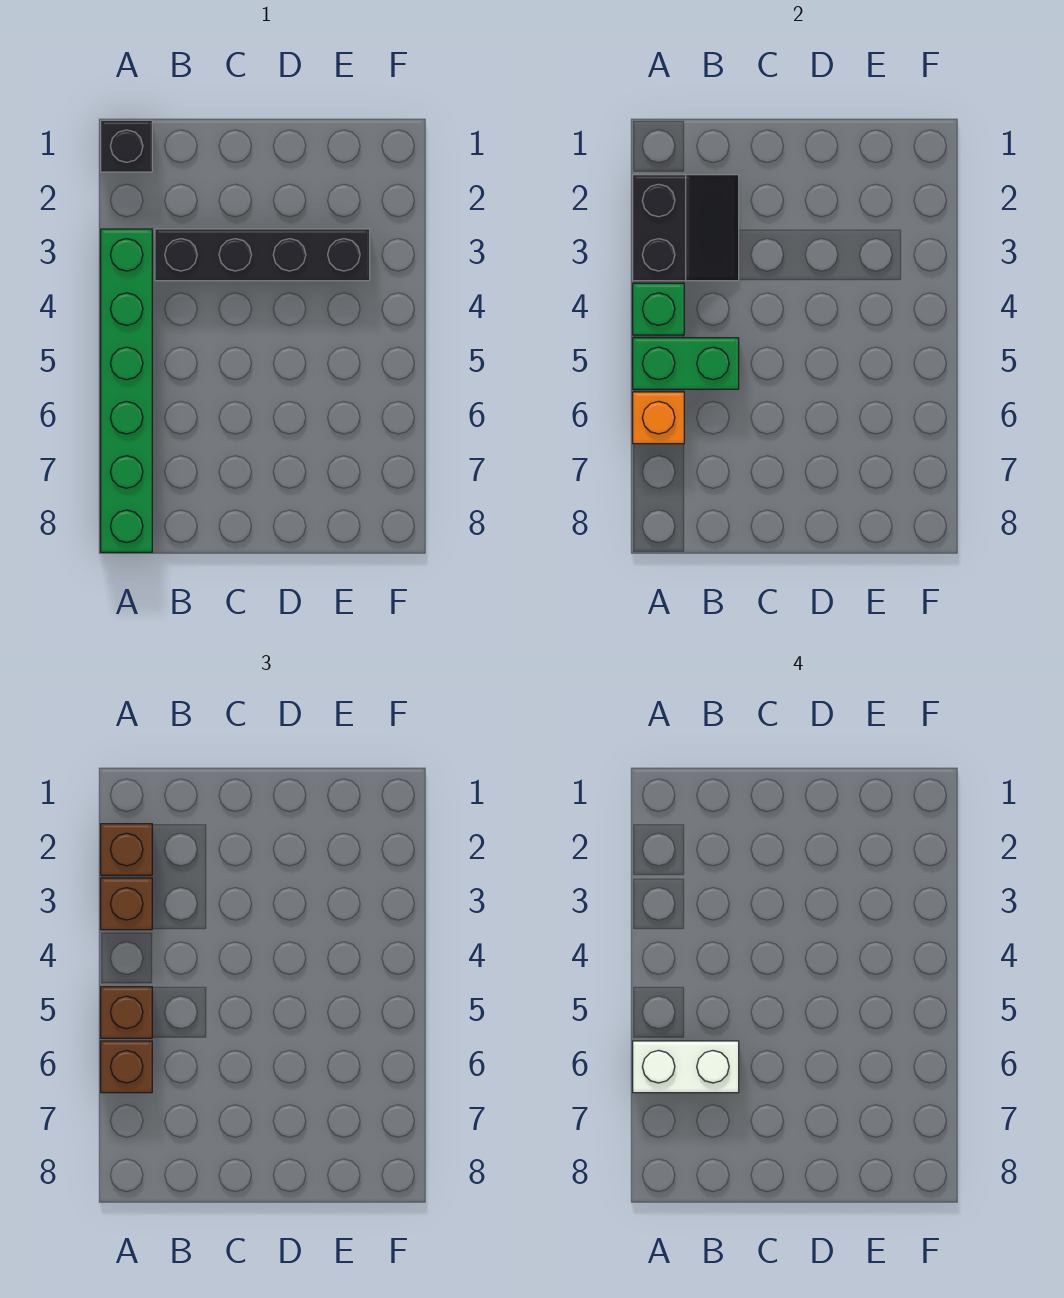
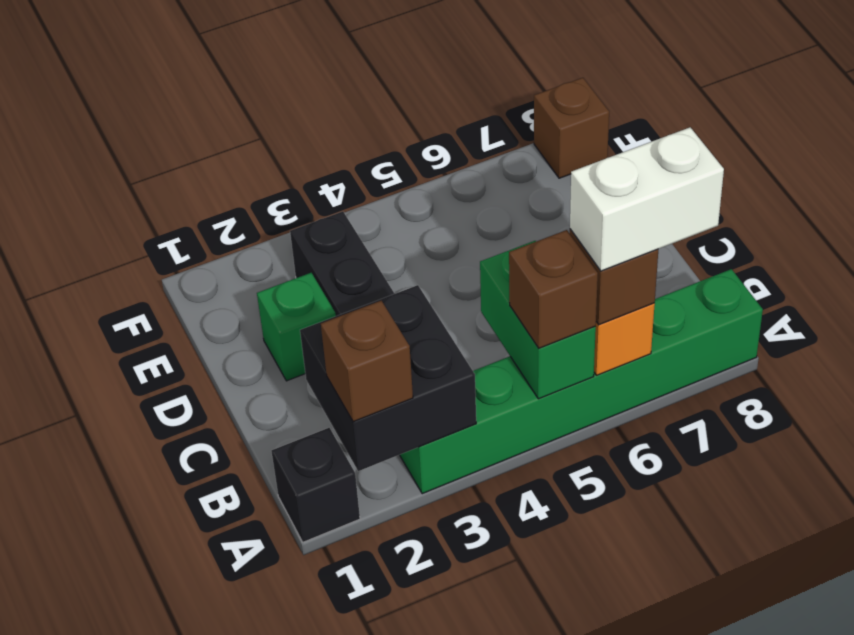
black slope A2:B3 level 2 top A -> black brick A2:B3 level 2
brown brick A3 level 3 -> brown brick F8 level 1
green brick A4 level 2 -> green brick D2 level 1
white brick A6:B6 level 4 -> white brick A6:A7 level 4

